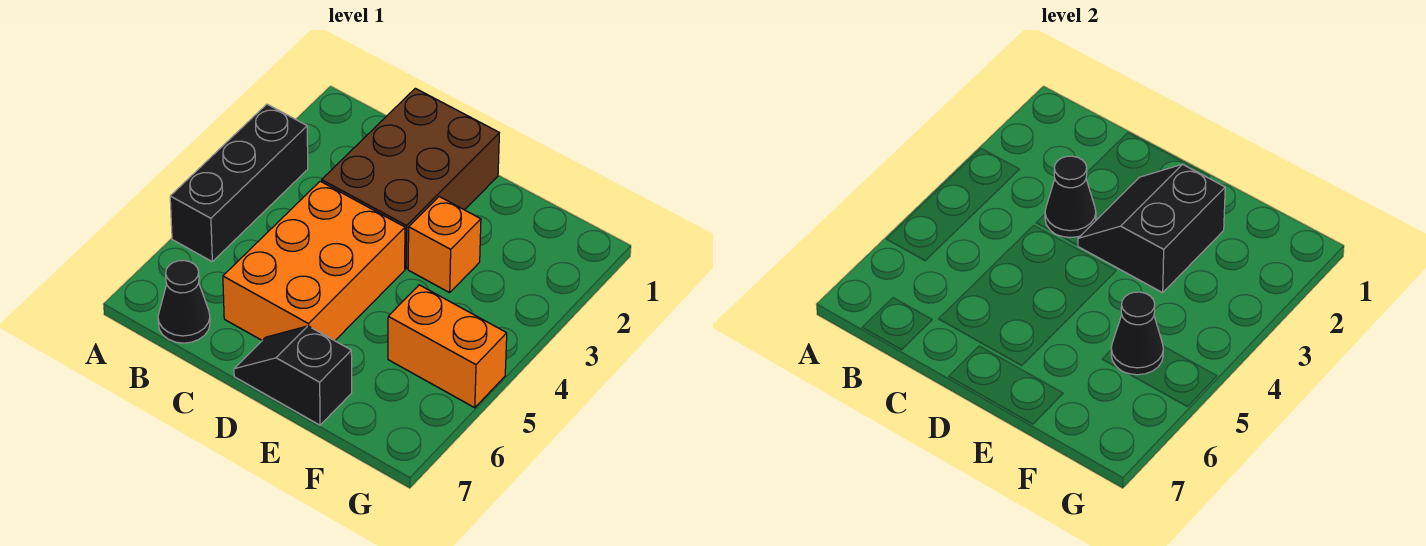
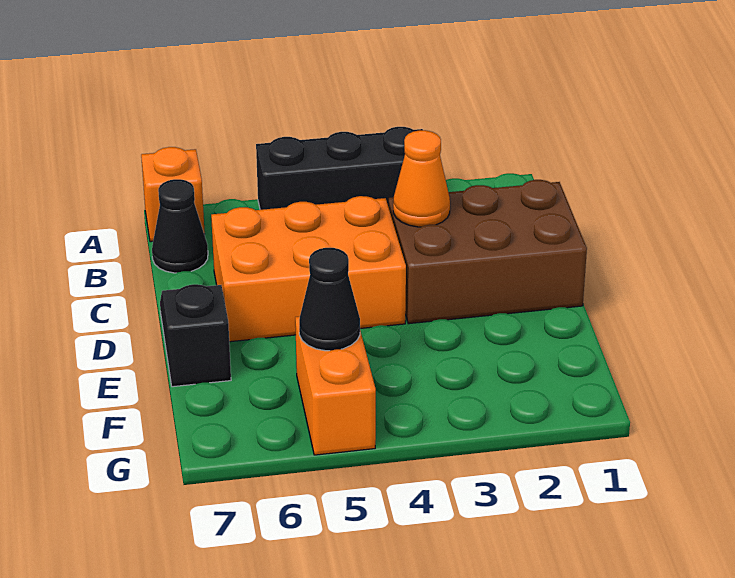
black cone C3 level 2 -> orange cone C3 level 2
black slope D2:E3 level 2 top E -> none
orange brick E3 level 1 -> orange brick A7 level 1

